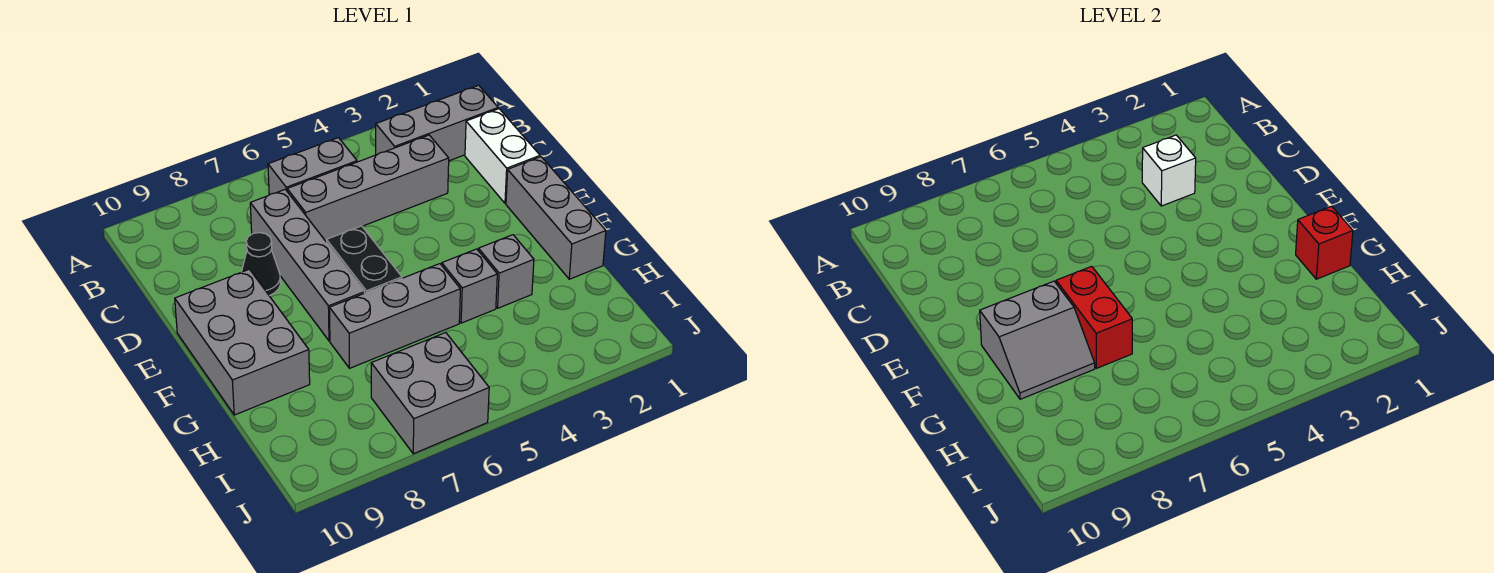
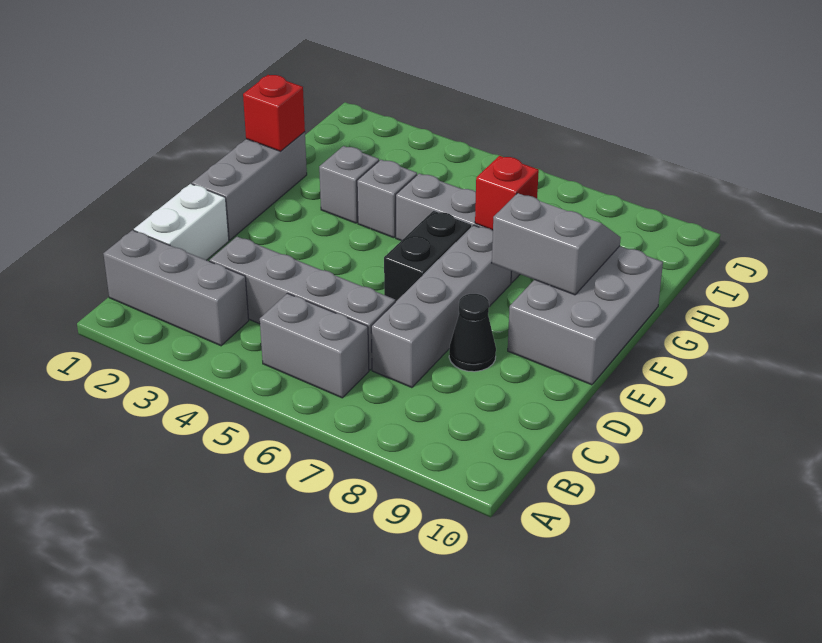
white brick C3 level 2 -> none
red brick F7:G7 level 2 -> red brick G7 level 2
grey brick I6:J7 level 1 -> none

